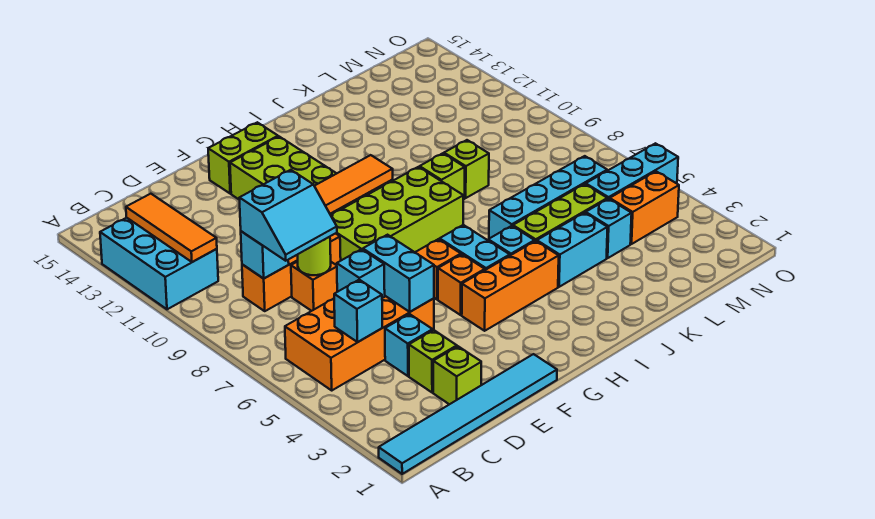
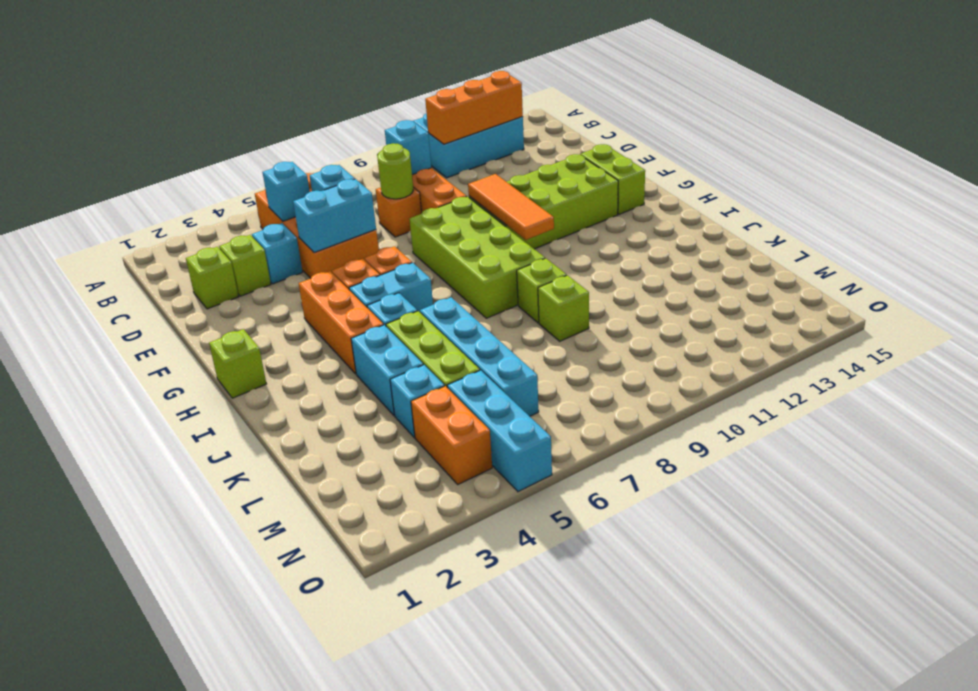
cyan tile A1:F1 level 1 -> none
orange tile B11:B13 level 2 -> orange brick B11:B13 level 2
cyan slope C8:D9 level 3 top 9 -> none
none -> lime brick H1 level 1

